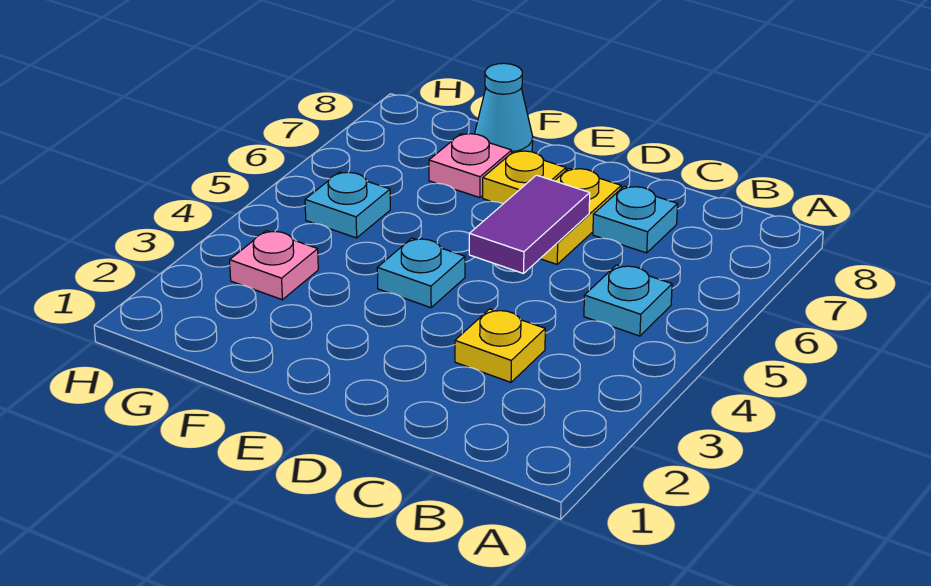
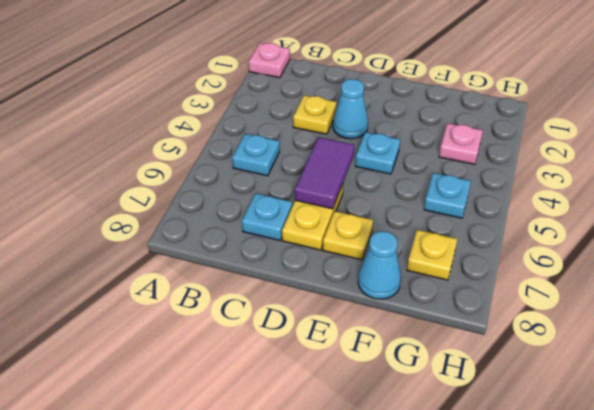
none -> cyan cone D3 level 1
pink plate F7 level 1 -> pink plate A1 level 1
none -> yellow plate G7 level 1

